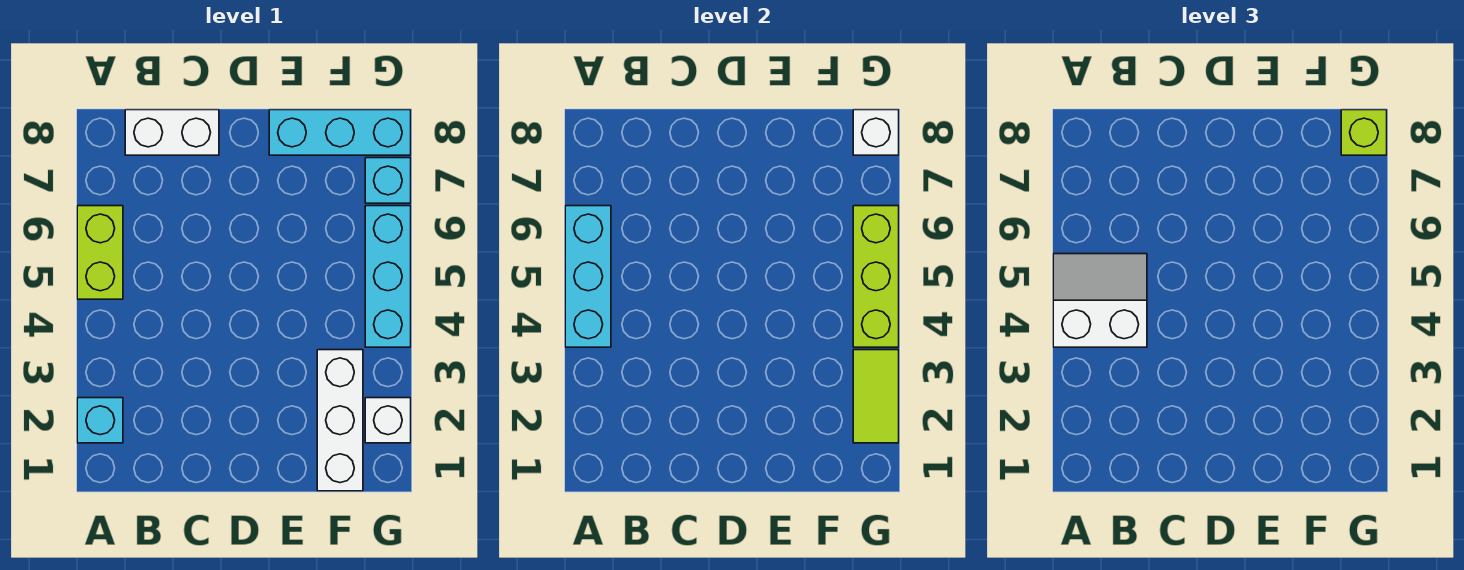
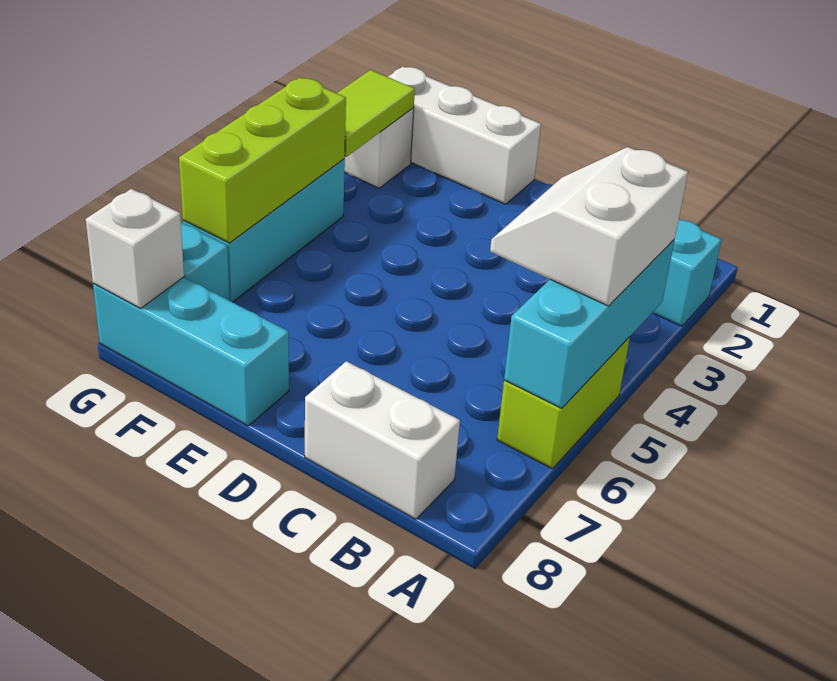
white slope A4:B5 level 3 top 4 -> white slope A4:B5 level 3 top A
white brick F1:F3 level 1 -> white brick E1:G1 level 1
lime brick G8 level 3 -> none

